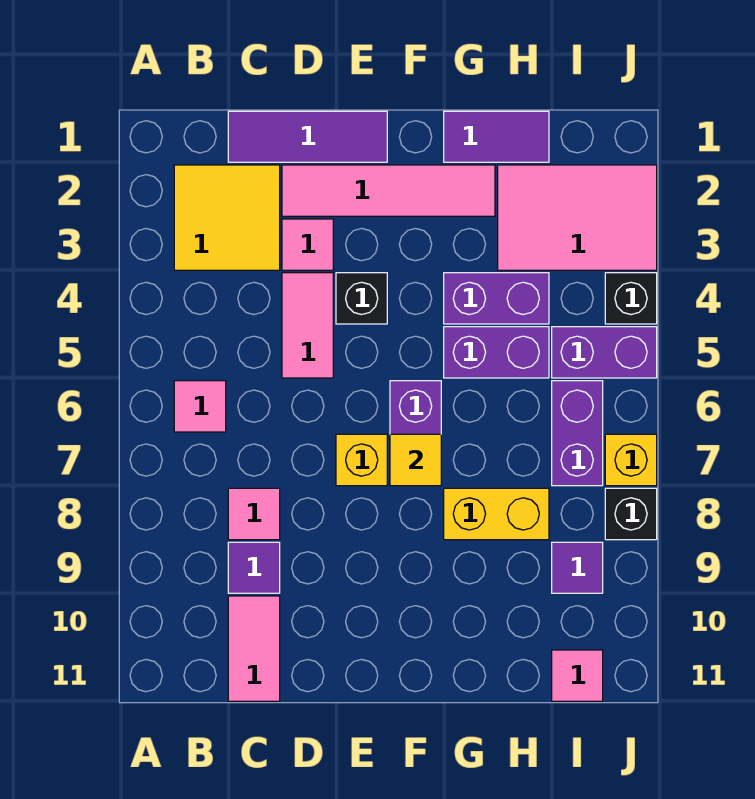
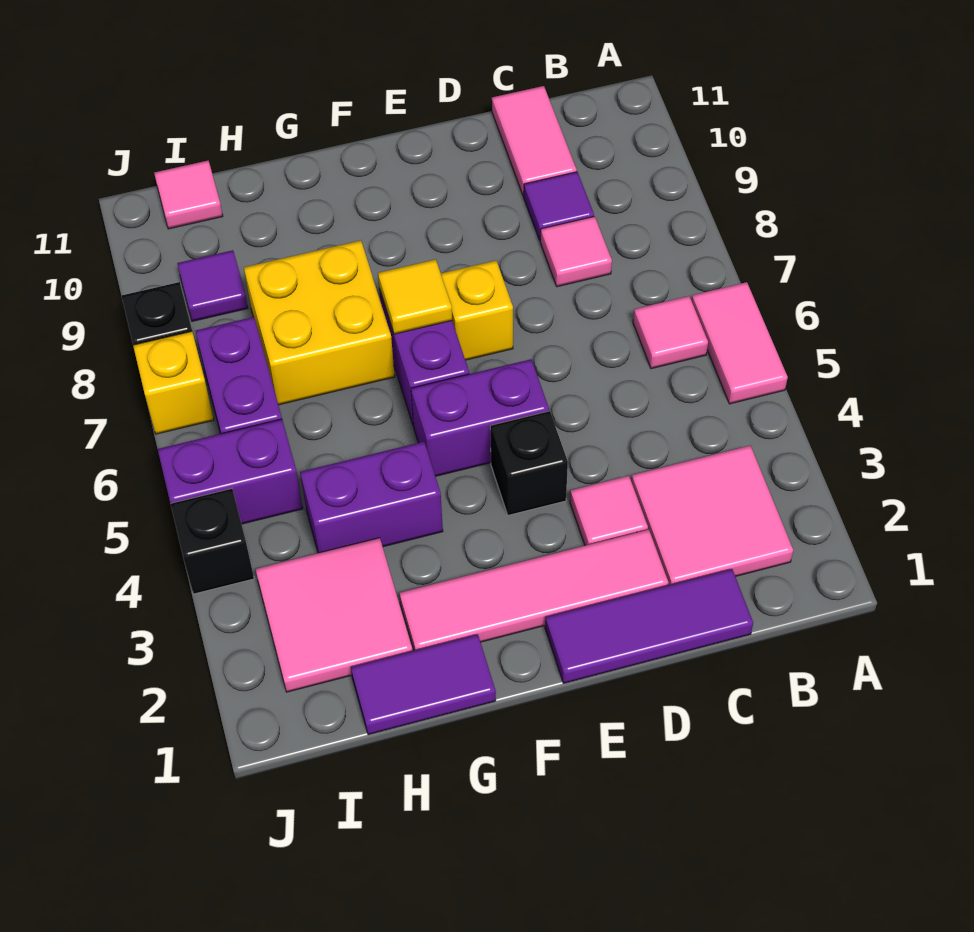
yellow tile B2:C3 level 1 -> pink tile B2:C3 level 1
pink tile D4:D5 level 1 -> pink tile A5:A6 level 1
purple brick G5:H5 level 1 -> purple brick E5:F5 level 1
yellow brick G8:H8 level 1 -> yellow brick G7:H8 level 1
pink tile H2:J3 level 1 -> pink tile H2:I3 level 1

